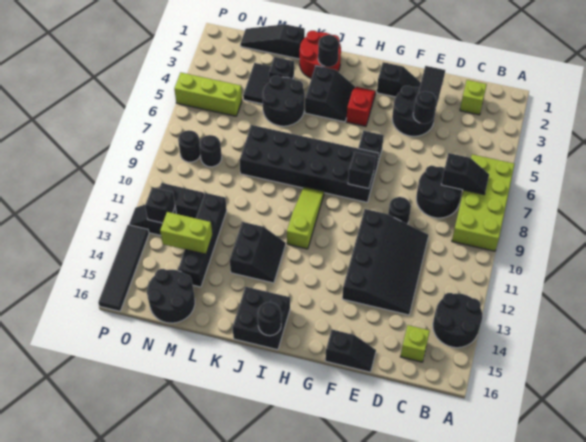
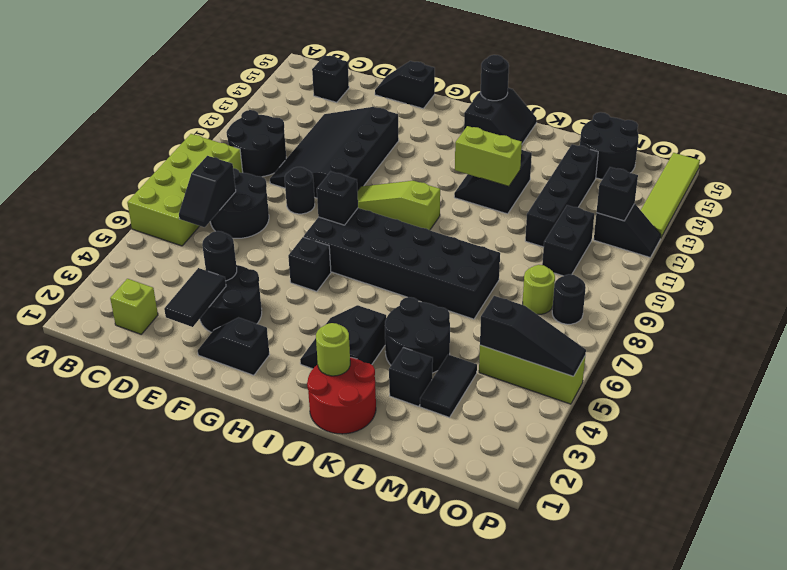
black round brick A13:B14 level 1 -> black round brick B10:C11 level 1
black slope B7:C7 level 2 top C -> black slope C6:C7 level 2 top 7
lime brick C15 level 1 -> black brick C15 level 1
red slope H3:H4 level 1 top 4 -> none
lime slope I9:I11 level 1 top 11 -> lime slope G10:I10 level 1 top I
black brick I15:J16 level 1 -> black slope I15:J16 level 1 top I
black round brick J2 level 2 -> lime round brick J2 level 2
black slope L1:N1 level 1 top L -> black slope N5:P5 level 2 top N
lime brick M13:N13 level 2 -> lime brick J12:K12 level 2
black round brick N8 level 1 -> lime round brick N8 level 1
black brick N11:O11 level 1 -> black brick N10:N11 level 1
black tile P13:P16 level 1 -> lime tile P13:P16 level 1

